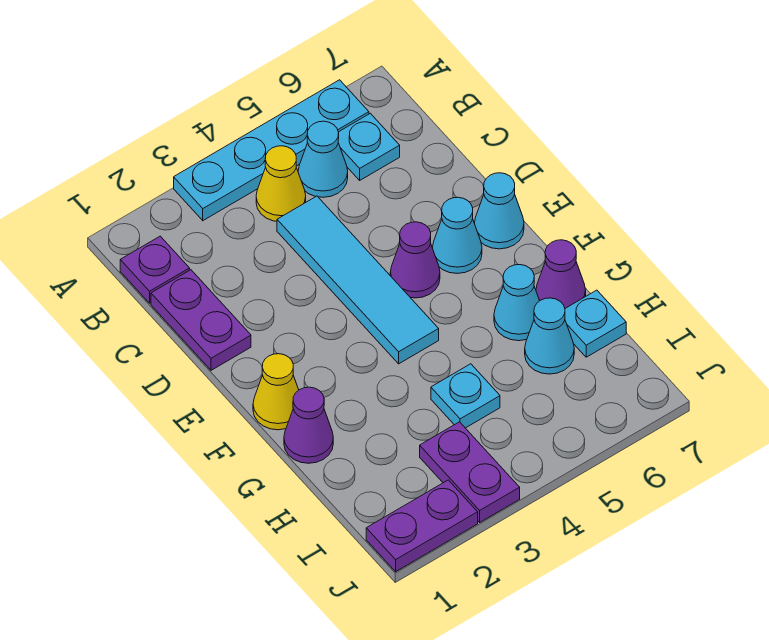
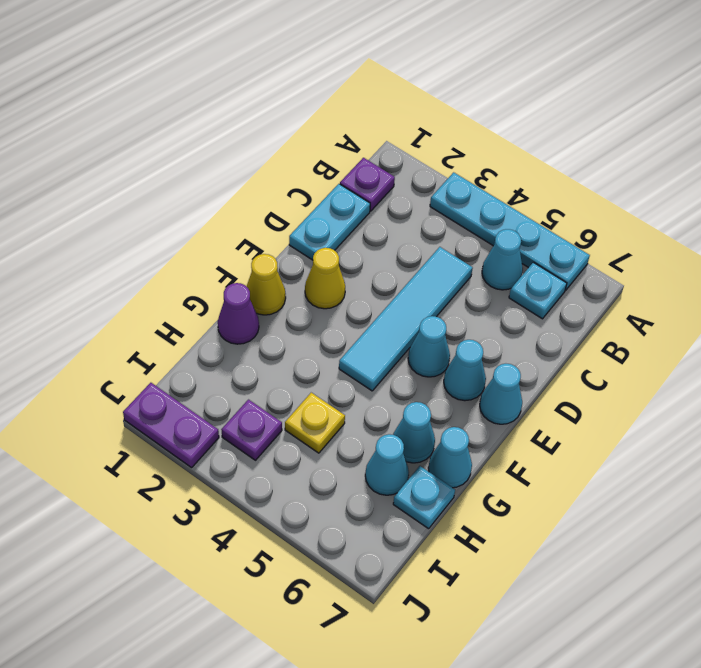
yellow cone B4 level 1 -> yellow cone E2 level 1
purple plate C1:D1 level 1 -> cyan plate C1:D1 level 1
purple cone E5 level 1 -> cyan cone E5 level 1
purple cone G7 level 1 -> cyan cone G7 level 1
cyan plate H4 level 1 -> yellow plate H4 level 1
purple plate I3:J3 level 1 -> purple plate I3 level 1

